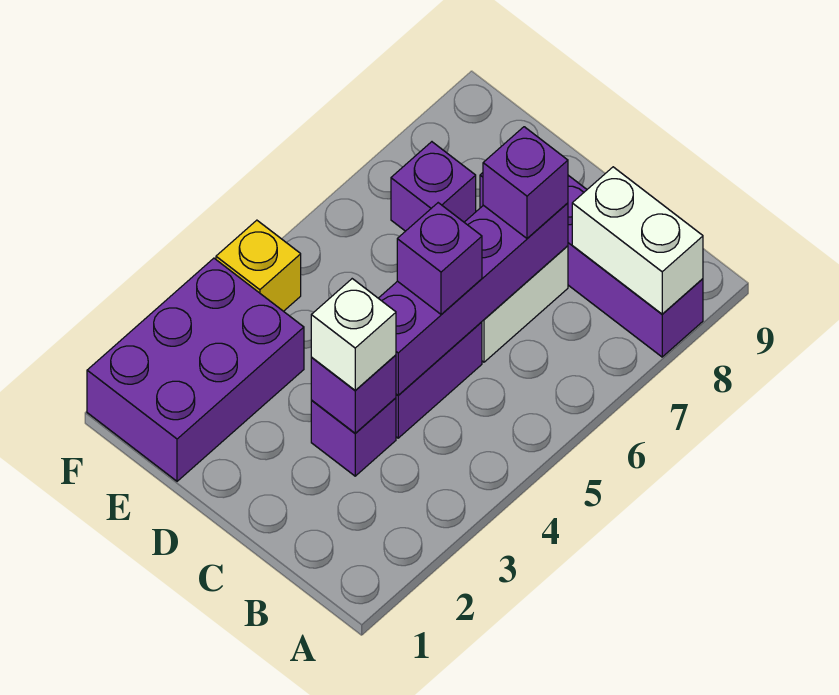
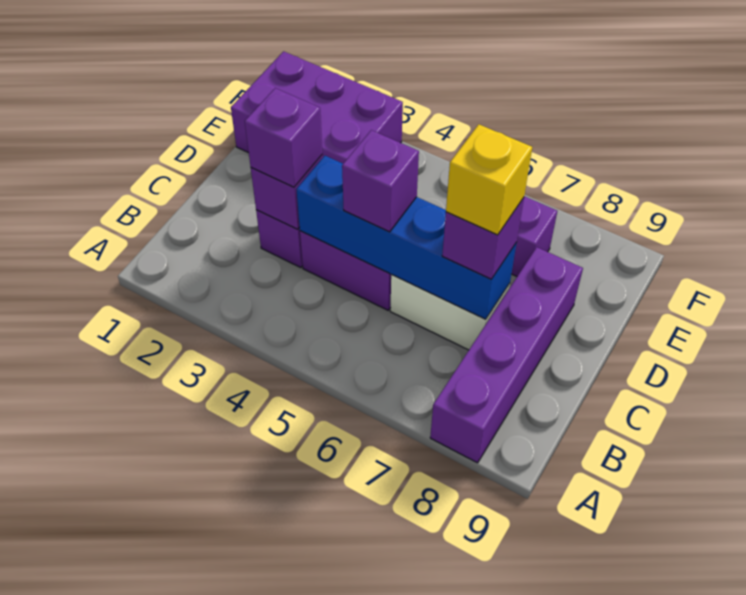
white brick A8:B8 level 2 -> none
white brick C3 level 3 -> purple brick C3 level 3
purple brick C4:C7 level 2 -> blue brick C4:C7 level 2
yellow brick F4 level 1 -> yellow brick C7 level 4

